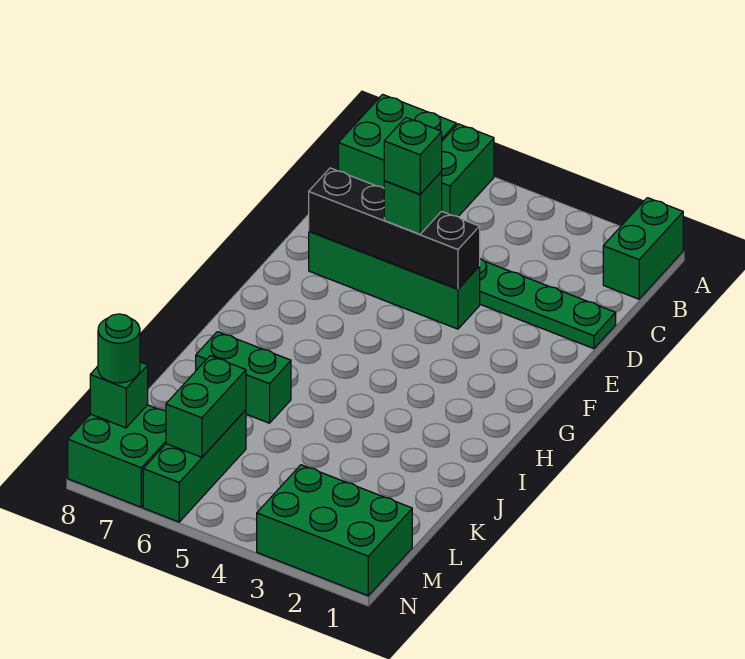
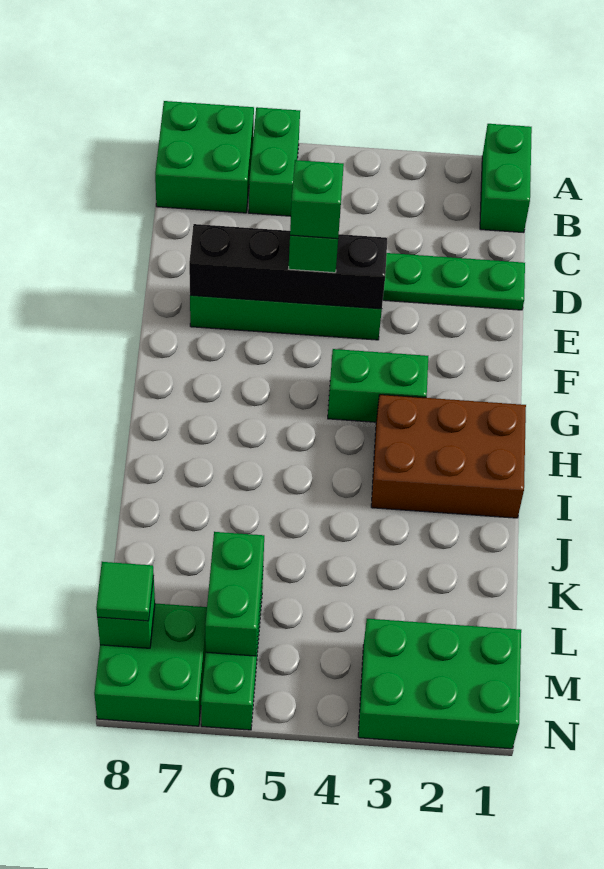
none -> brown brick H1:I3 level 1
green brick J6:J7 level 1 -> green brick G3:G4 level 1
green round brick M8 level 3 -> green tile M8 level 3

